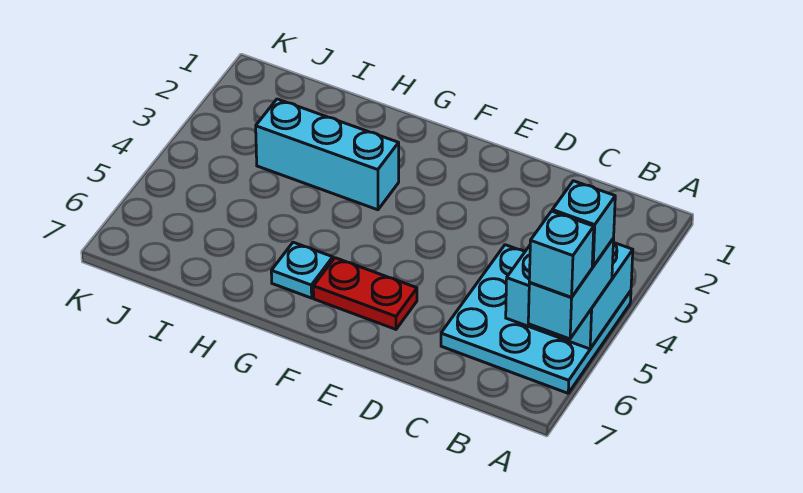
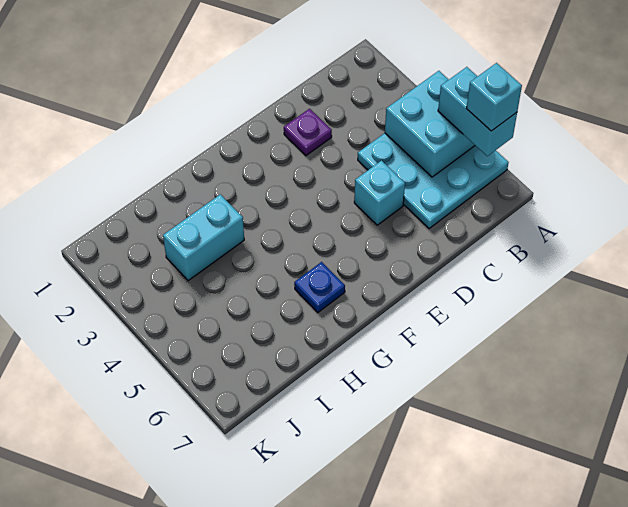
cyan brick A5 level 4 -> cyan brick D5 level 1
none -> purple plate D2 level 1
red plate E6:F6 level 1 -> none
cyan brick G3:I3 level 1 -> cyan brick H3:I3 level 1
cyan plate G6 level 1 -> blue plate G6 level 1

